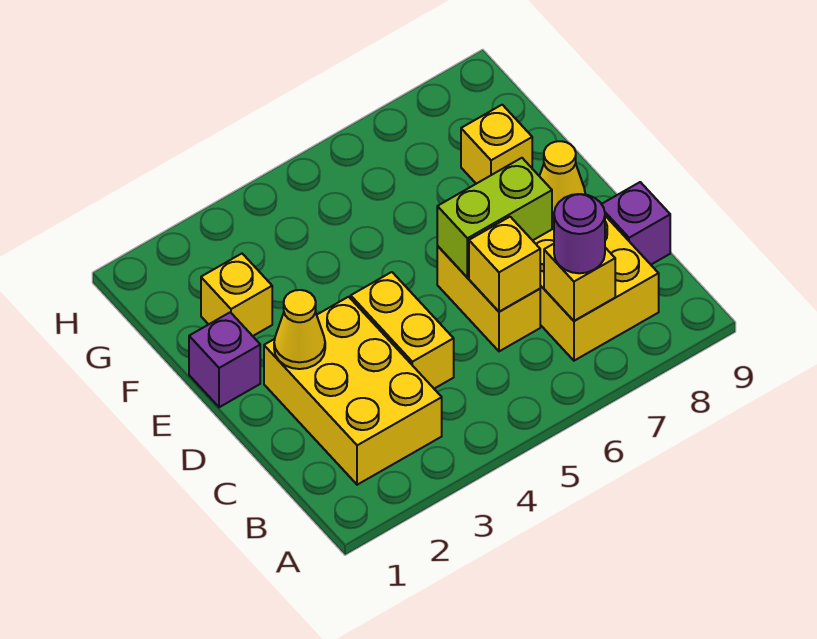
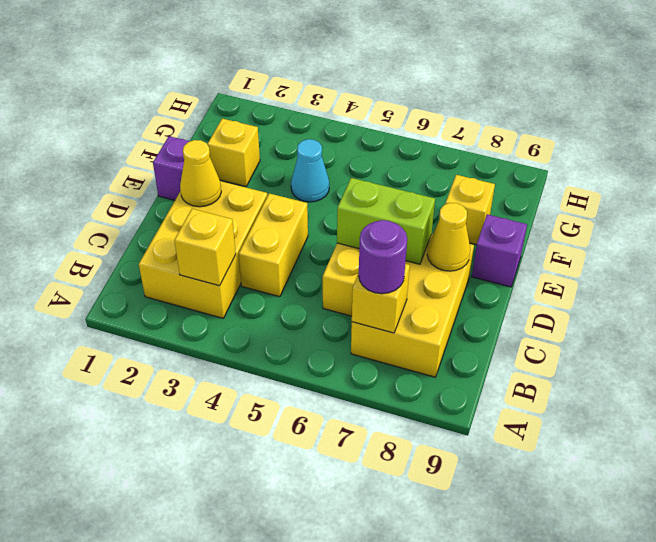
yellow brick C6 level 2 -> yellow brick B3 level 2
purple brick C9 level 1 -> purple brick E9 level 1
none -> cyan cone F4 level 1

